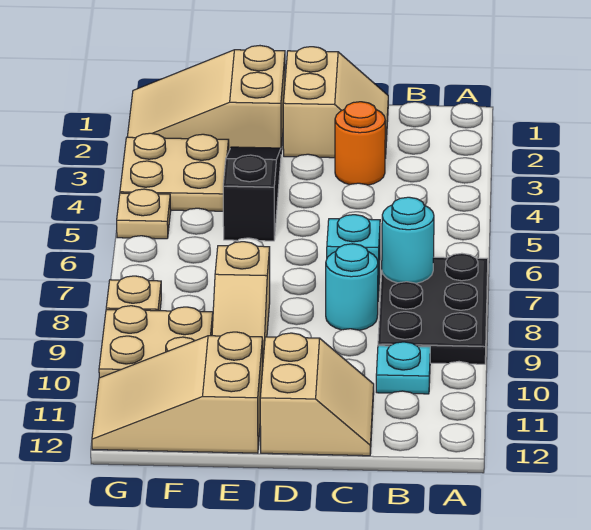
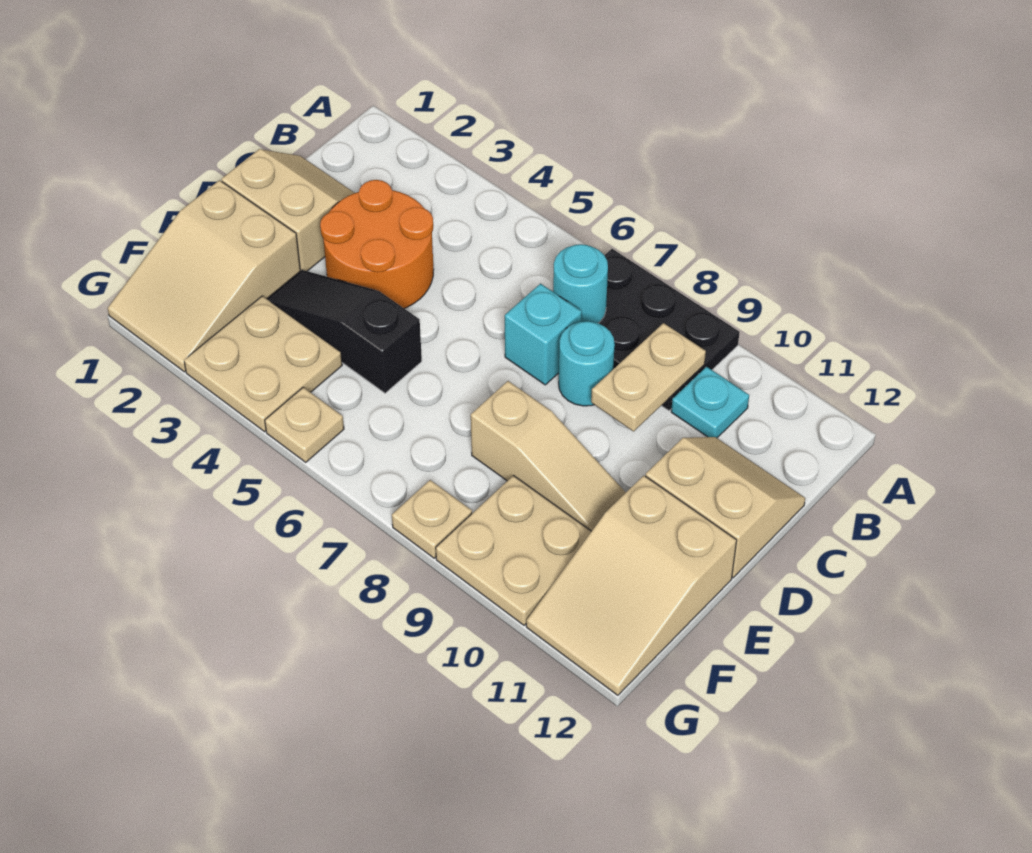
none -> tan plate B9:C9 level 2
orange round brick C3 level 1 -> orange round brick C3:D4 level 1

